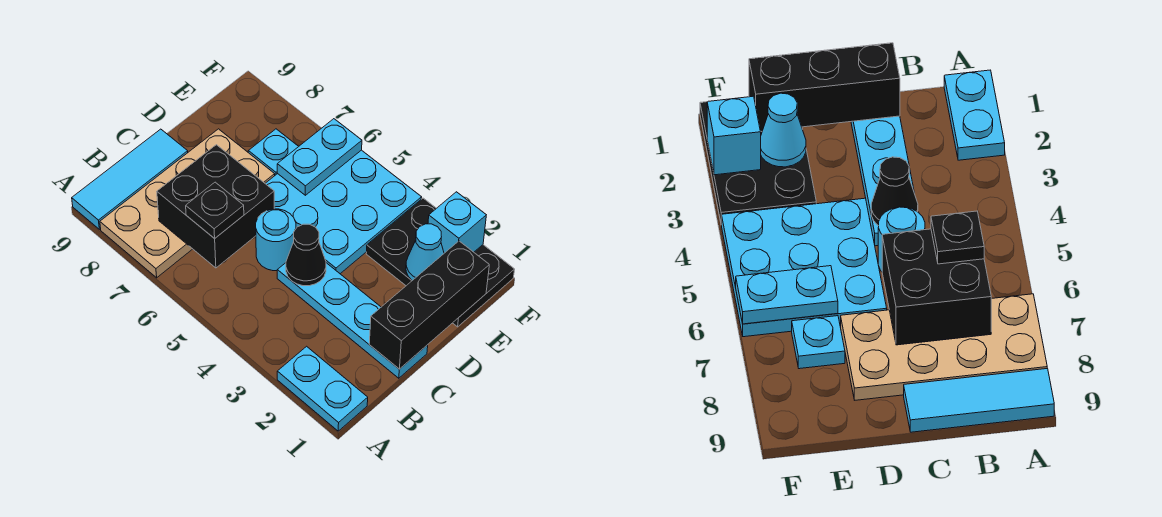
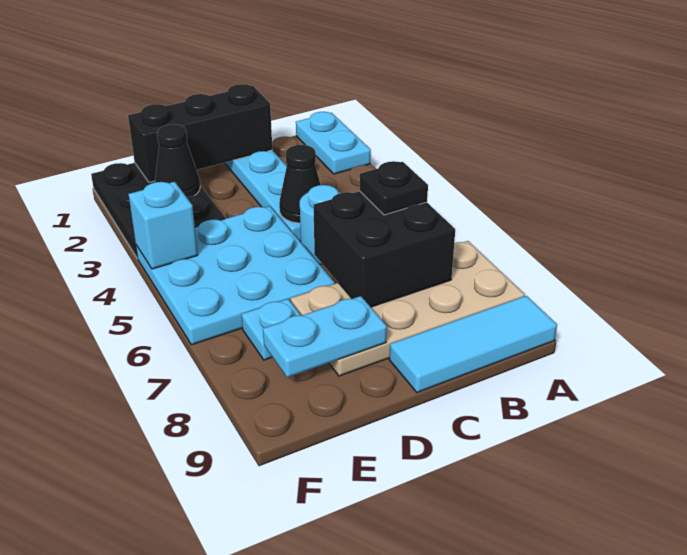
cyan cone E2 level 2 -> black cone E2 level 2
cyan plate E6:F6 level 2 -> cyan plate D8:E8 level 2
cyan brick F2 level 2 -> cyan brick F4 level 2

